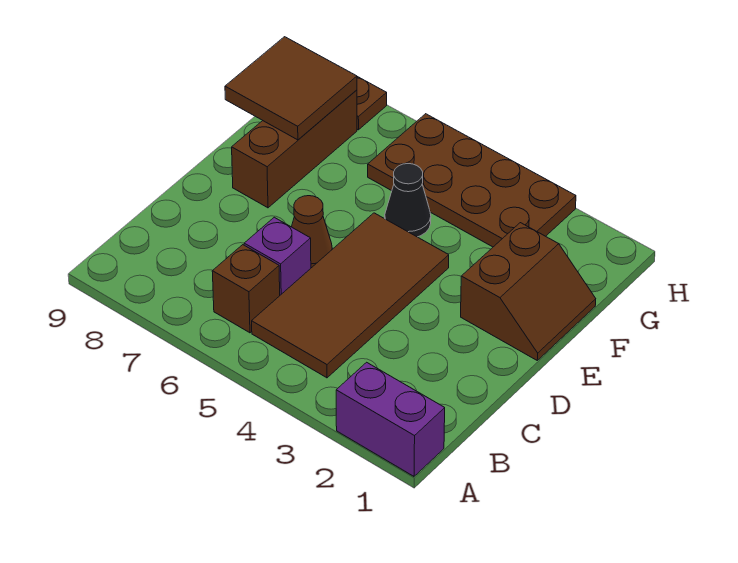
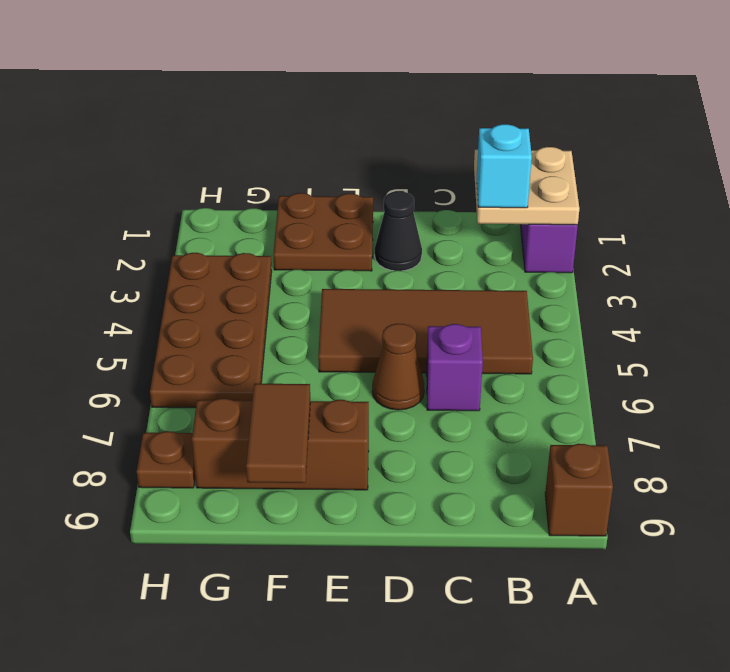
none -> tan plate A1:B2 level 2
none -> cyan brick B2 level 3
brown brick B6 level 1 -> brown brick A9 level 1
brown slope E1:F2 level 1 top 2 -> brown plate E1:F2 level 1
black cone F5 level 1 -> black cone D2 level 1
brown tile F8:G9 level 2 -> brown tile F8:F9 level 2

